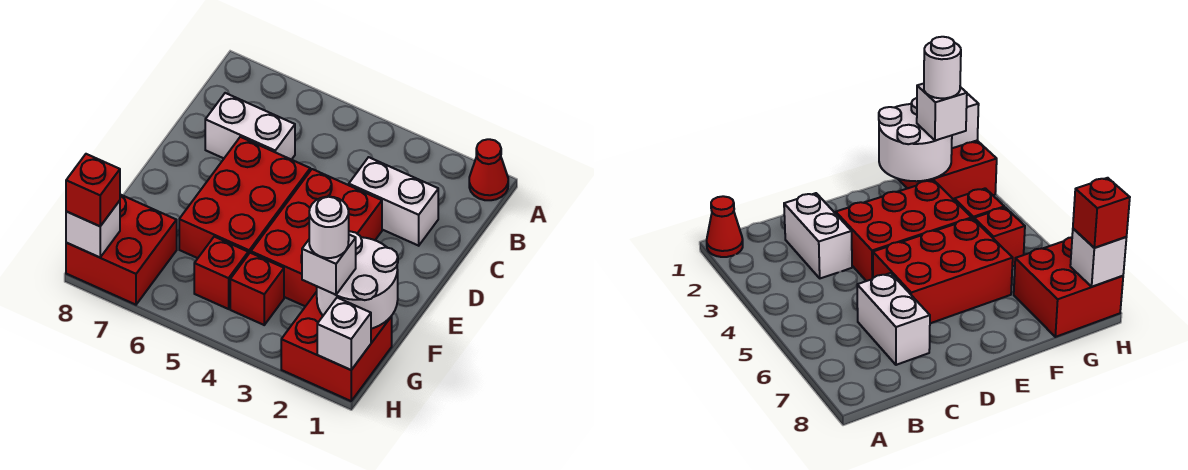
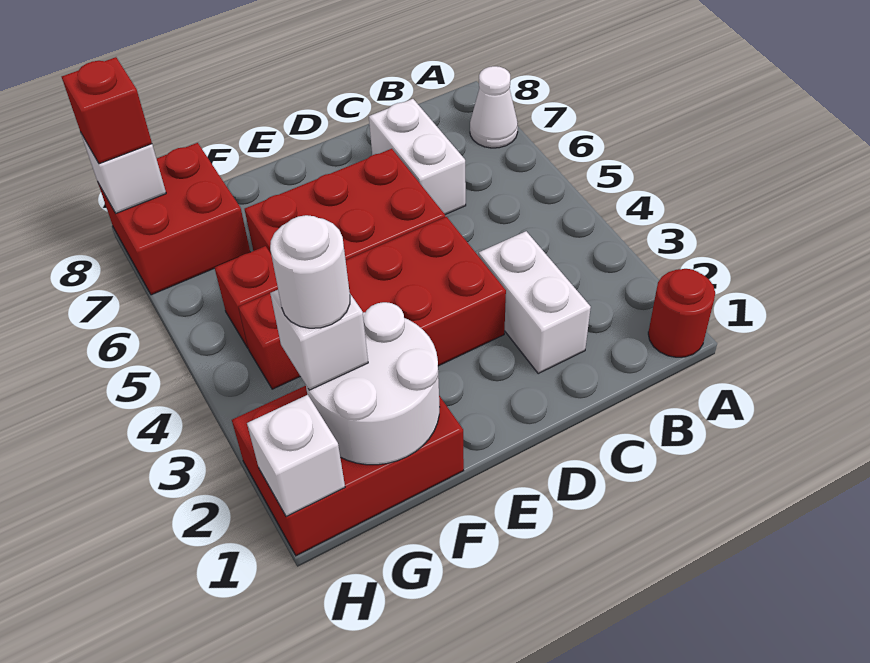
red cone A1 level 1 -> red round brick A1 level 1
none -> white cone A7 level 1
red brick G1:H2 level 1 -> red brick F1:H2 level 1

